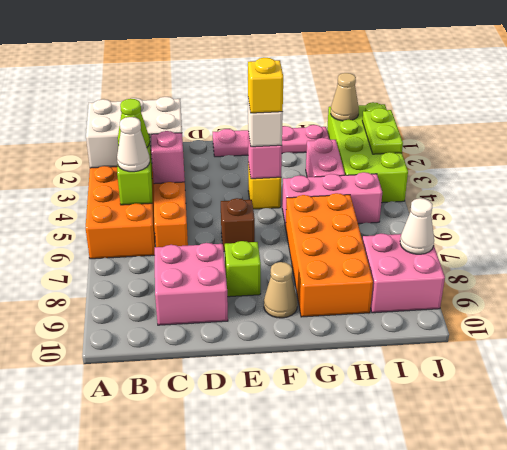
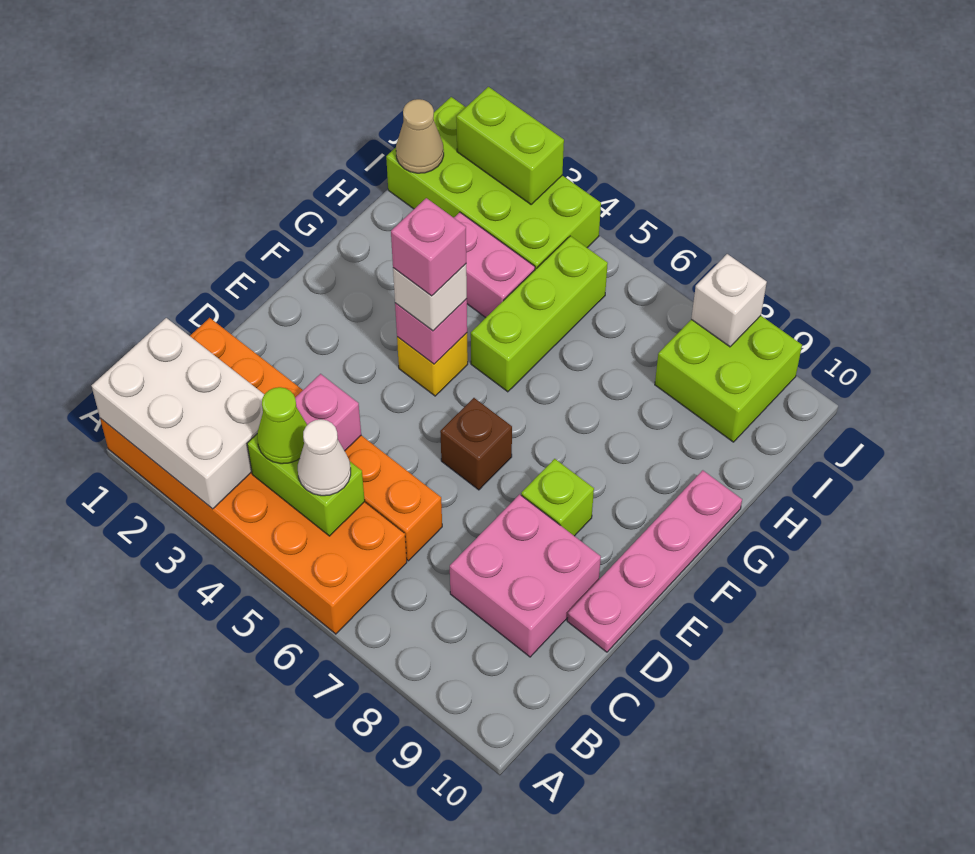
white brick A2:C3 level 2 -> white brick A1:B3 level 2
pink plate E1:H1 level 1 -> pink plate D10:G10 level 1
yellow brick F4 level 4 -> pink brick F4 level 4
tan cone F9 level 1 -> none
pink brick G5:I5 level 1 -> lime brick G5:I5 level 1
orange brick G6:H9 level 1 -> none
pink brick I8:J9 level 1 -> lime brick I8:J9 level 1
lime plate J2:J3 level 2 -> lime brick J2:J3 level 2
white cone J8 level 2 -> white brick J8 level 2

